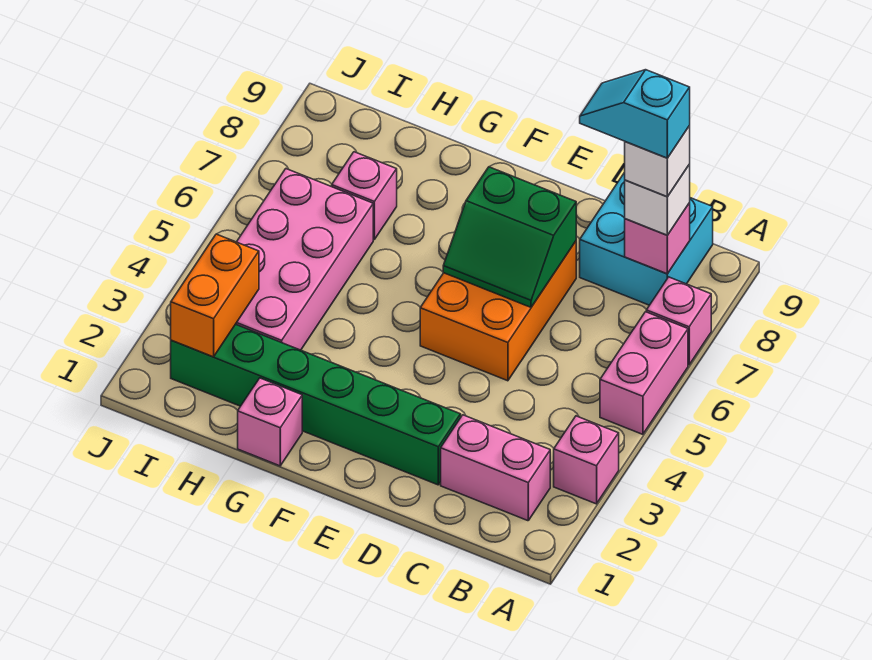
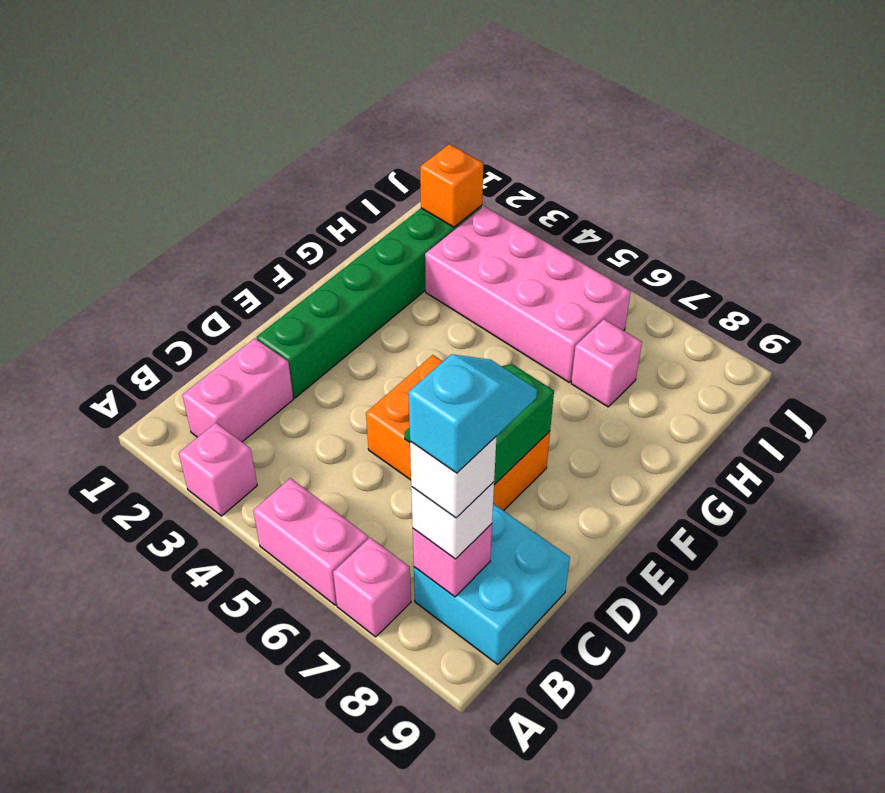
pink brick G1 level 1 -> none
orange brick I2:I3 level 2 -> orange brick I2 level 2

